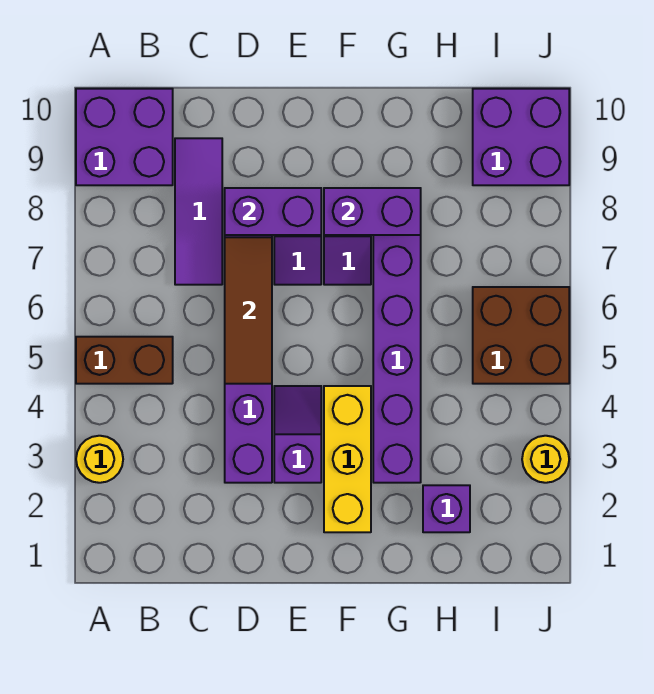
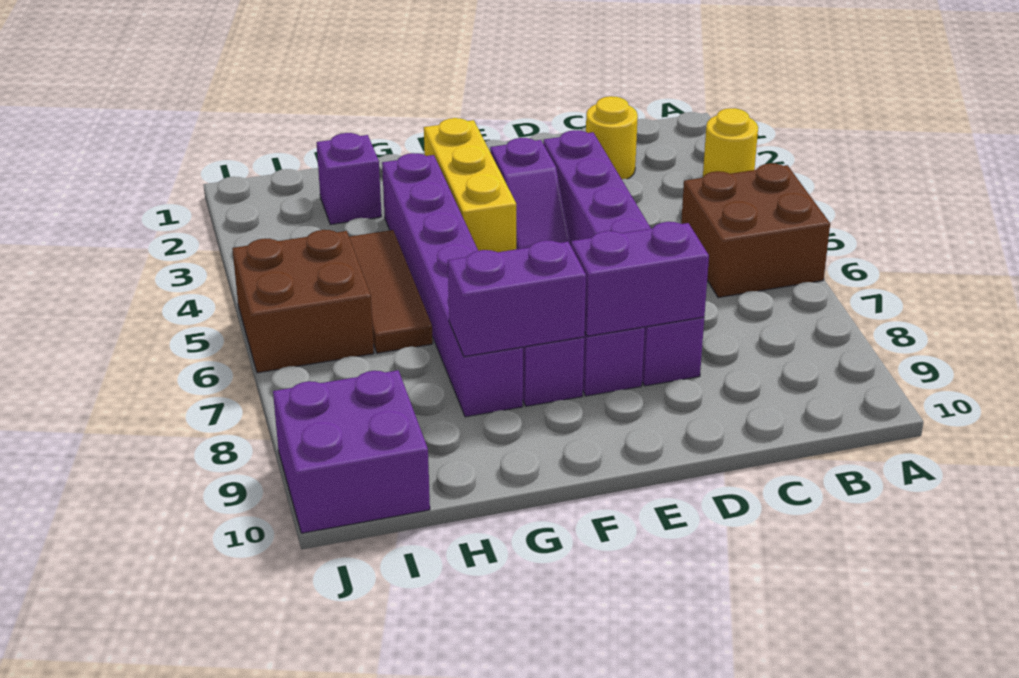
brown brick A5:B5 level 1 -> brown brick A5:B6 level 1
purple brick A9:B10 level 1 -> none
purple tile C7:C9 level 1 -> none
brown tile D5:D7 level 2 -> brown tile H4:H6 level 1
yellow round brick J3 level 1 -> yellow round brick C2 level 1

